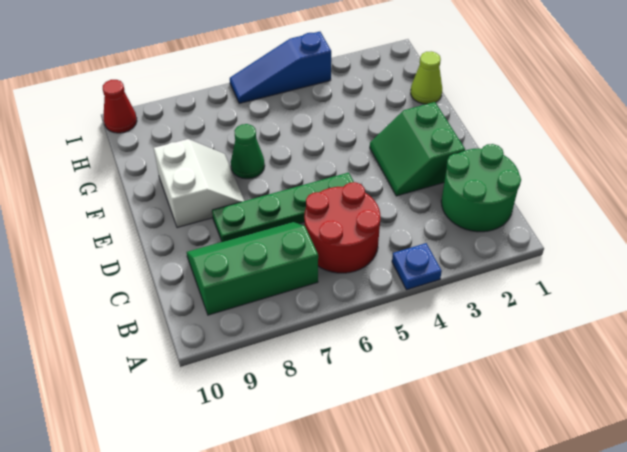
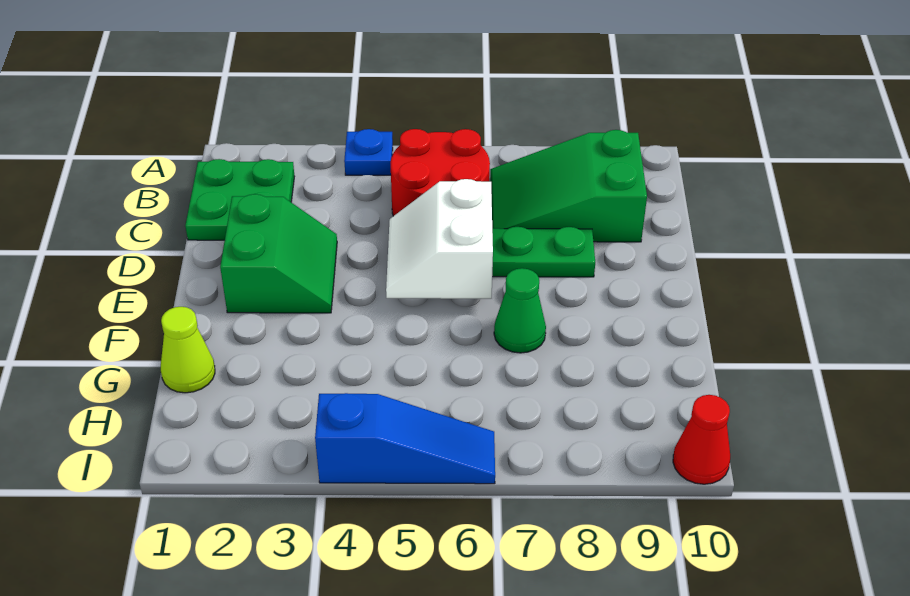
green round brick B1:C2 level 1 -> green plate B1:C2 level 1
green slope B7:C9 level 1 top B -> green slope B7:C9 level 1 top 9
white slope E8:F9 level 1 top 9 -> white slope D5:E6 level 2 top 6

